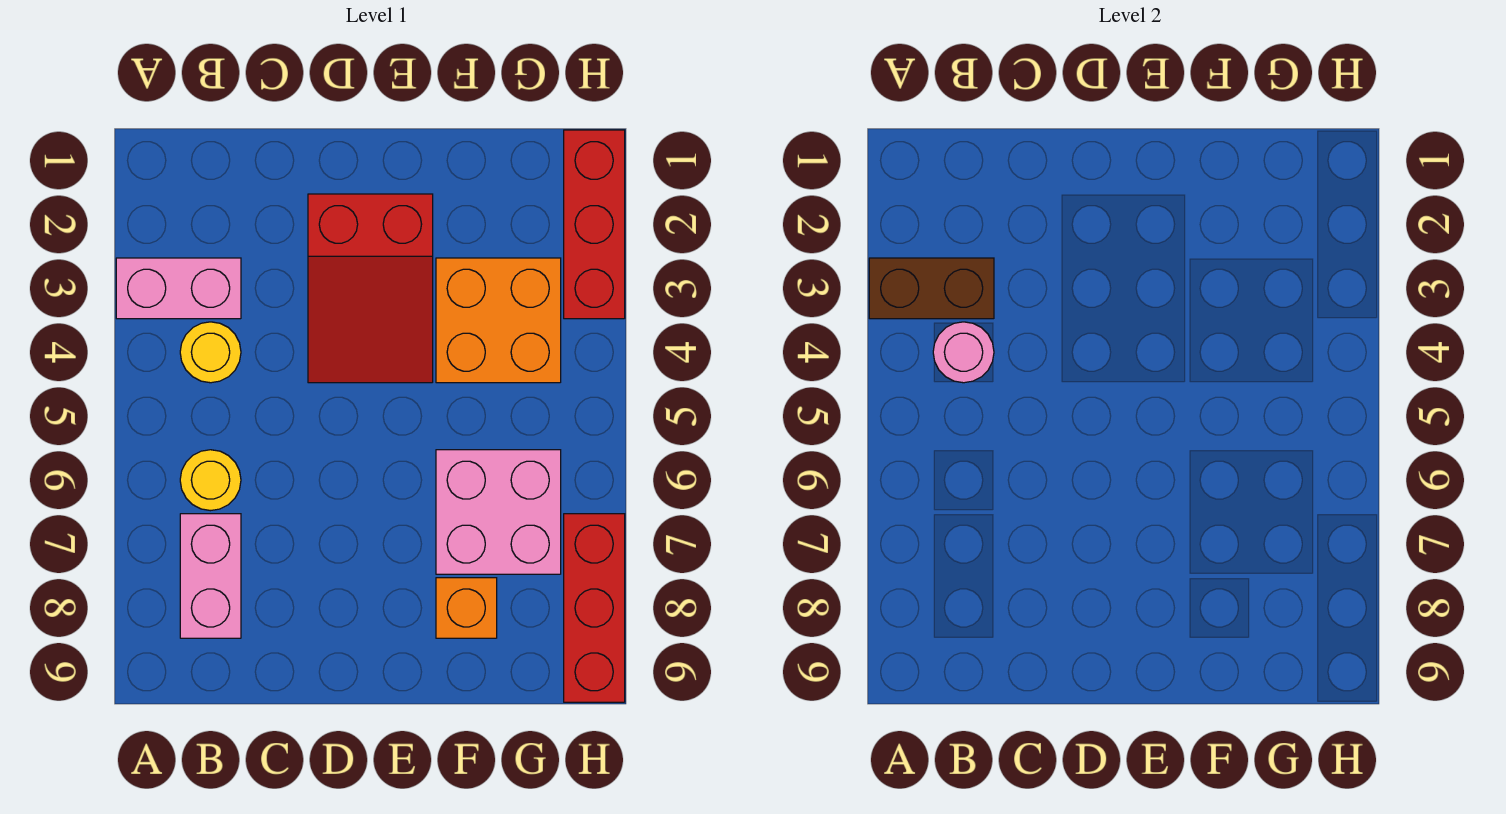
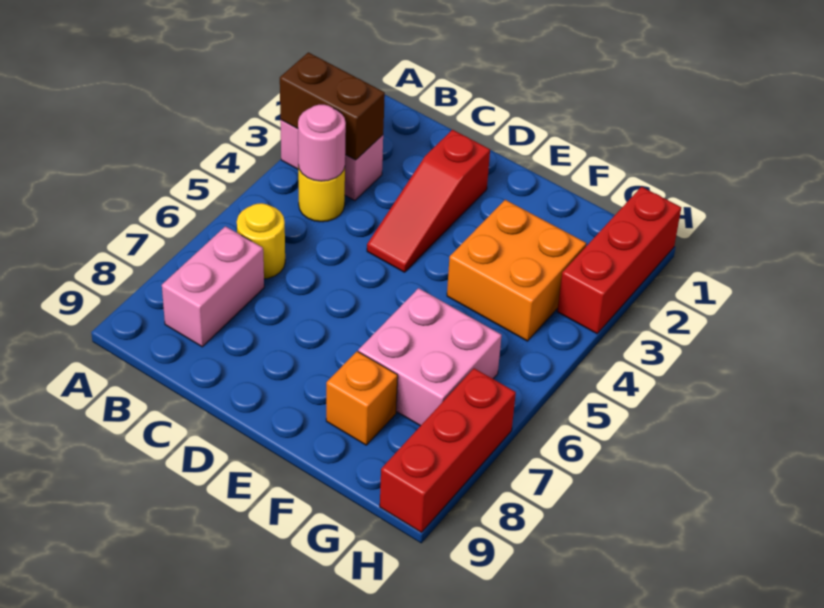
red slope D2:E4 level 1 top 2 -> red slope D2:D4 level 1 top 2

